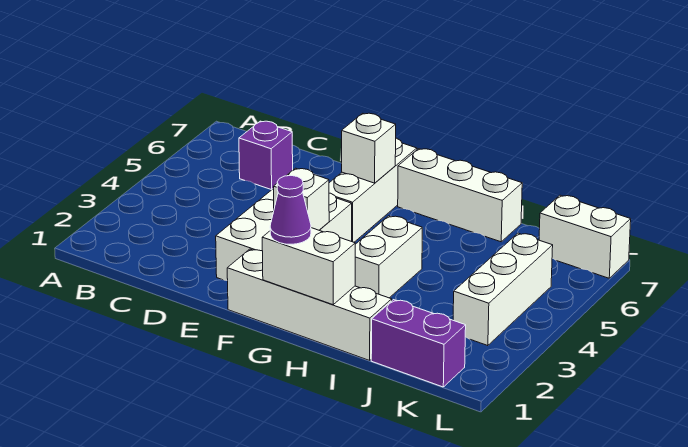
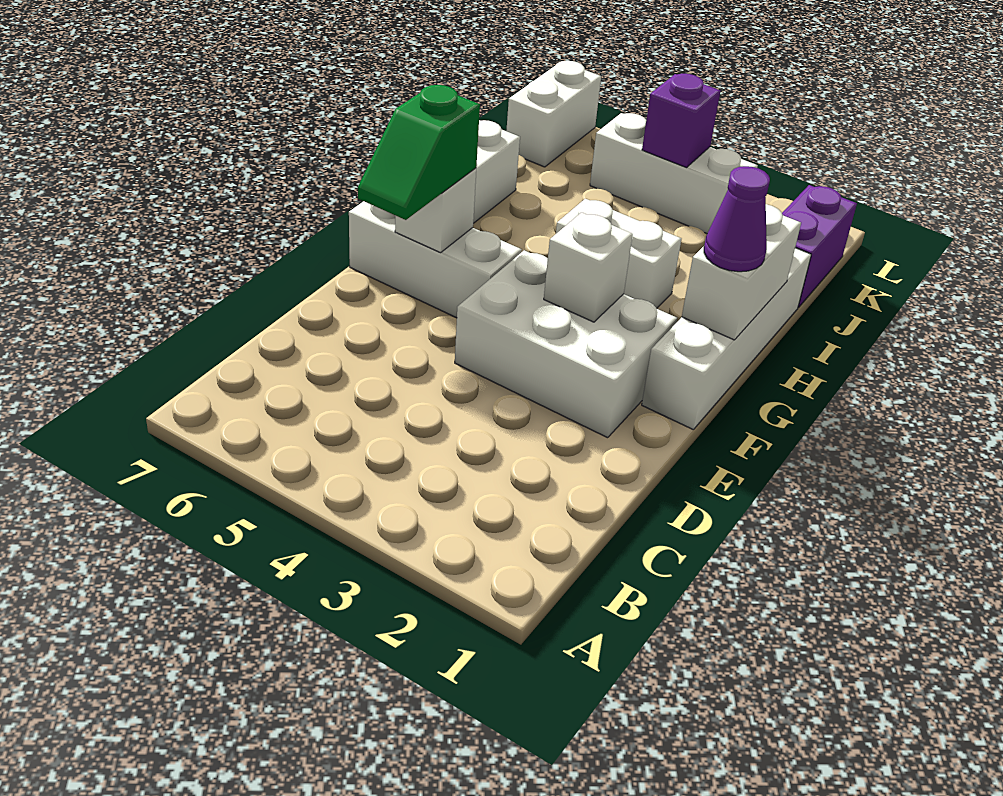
purple brick C6 level 1 -> purple brick K4 level 2
none -> green slope E6:F6 level 3 top F

